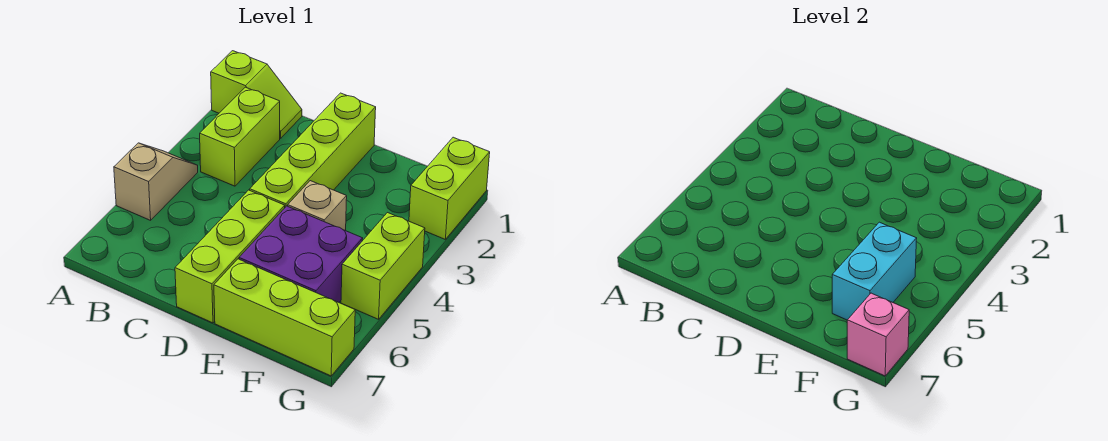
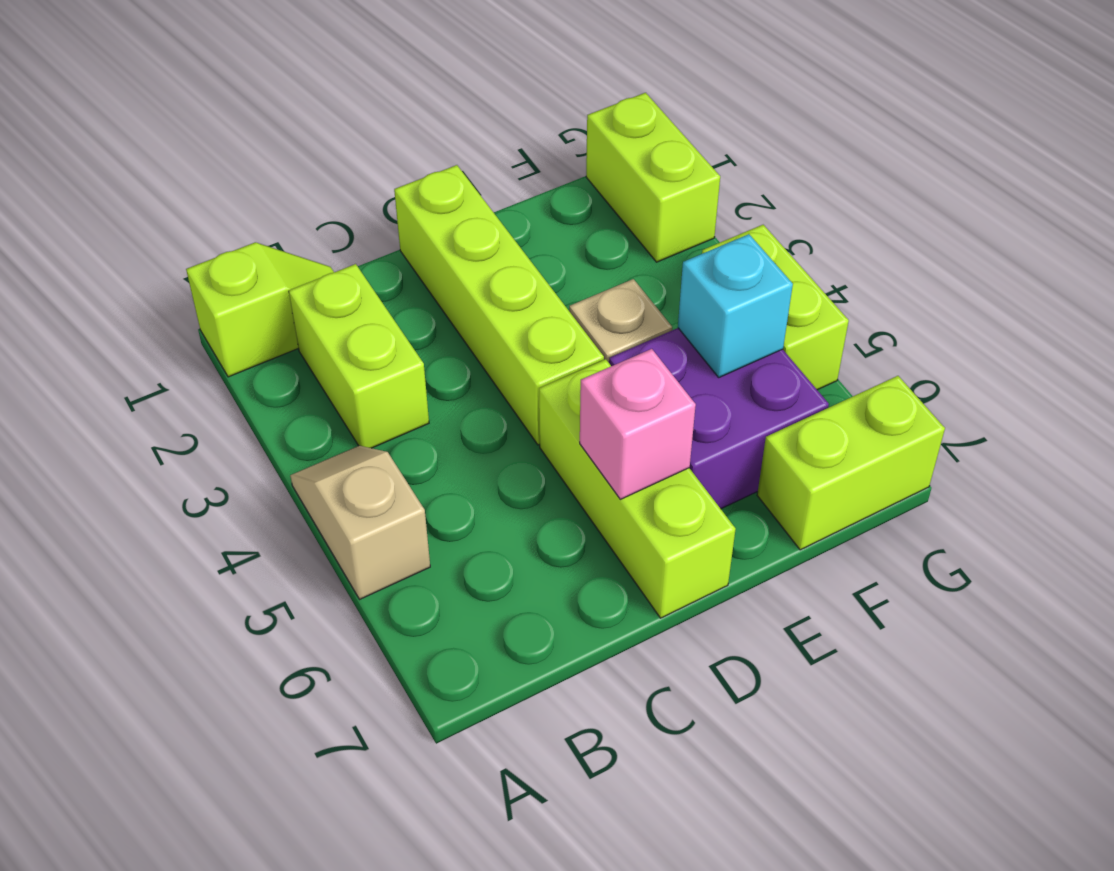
lime brick E7:G7 level 1 -> lime brick F7:G7 level 1
cyan brick F5:F6 level 2 -> cyan brick F5 level 2
pink brick G7 level 2 -> pink brick D6 level 2

